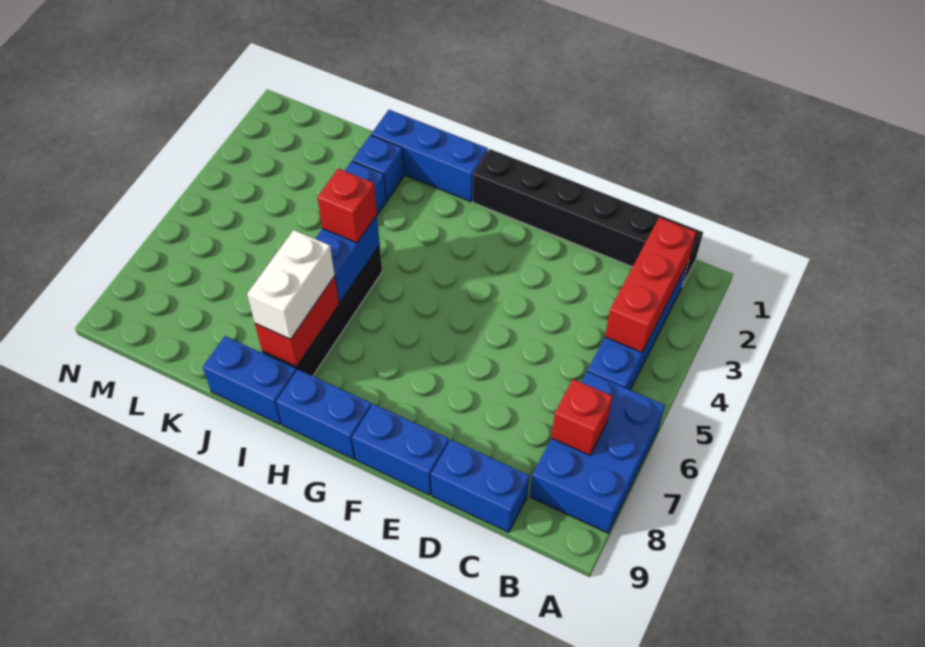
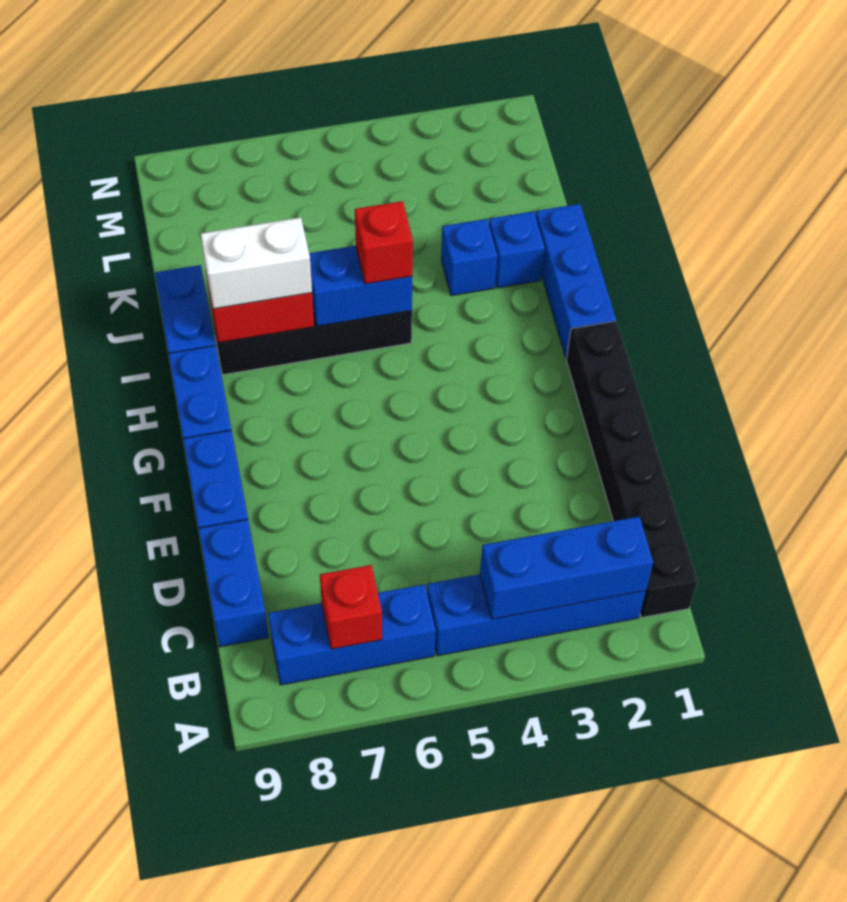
blue brick A6:B8 level 1 -> blue brick B6:B8 level 1
red brick B2:B4 level 2 -> blue brick B2:B4 level 2

